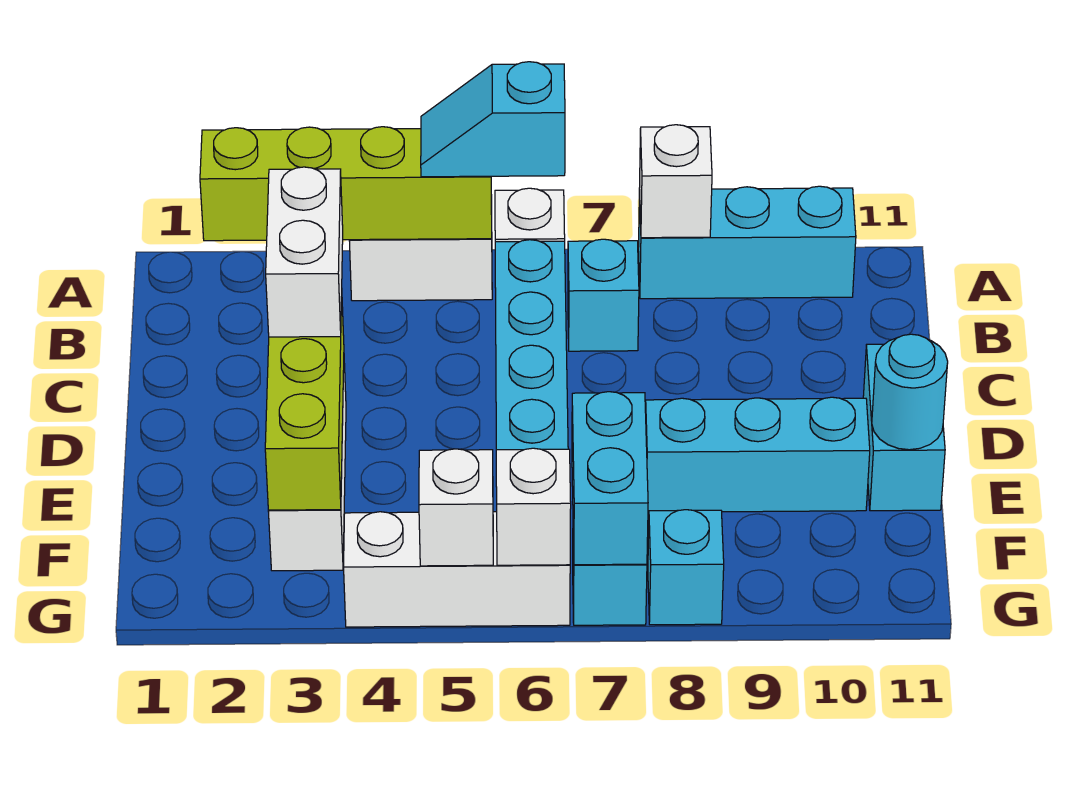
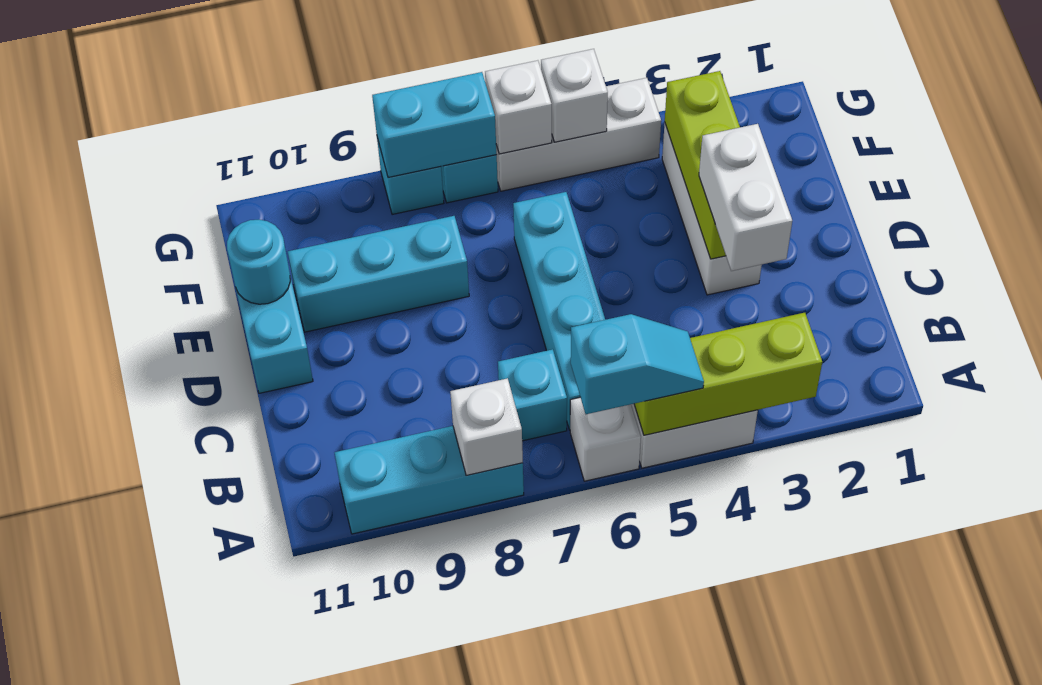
lime brick A2:A5 level 2 -> lime brick A3:A5 level 2
cyan brick F7:G7 level 2 -> cyan brick G7:G8 level 2

